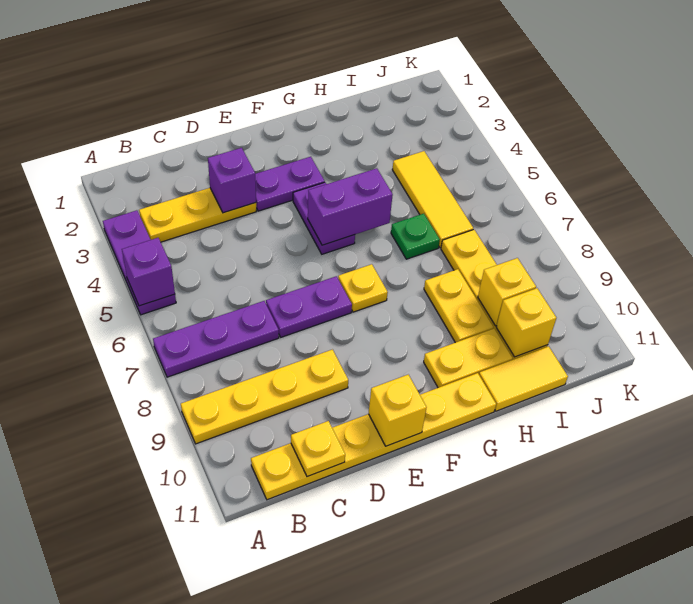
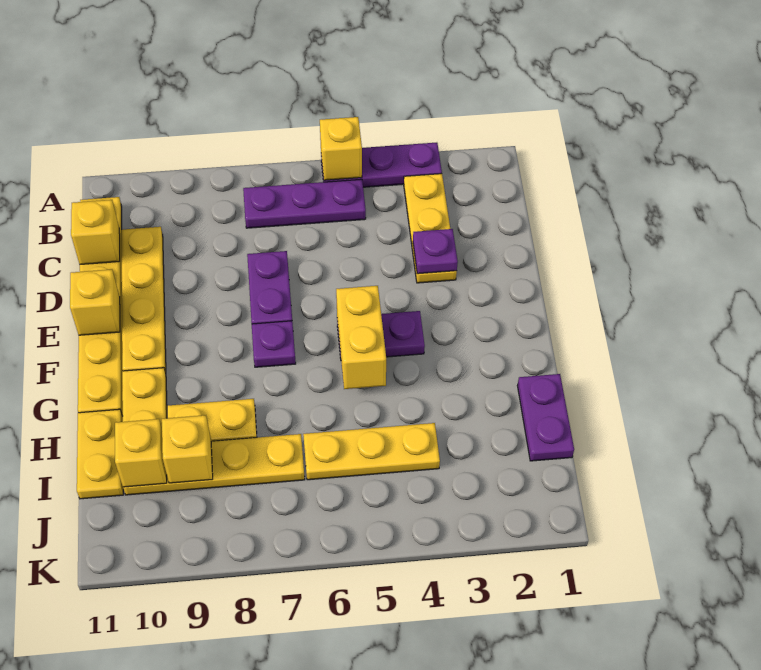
purple brick A5 level 2 -> yellow brick A5 level 2
purple plate A7:C7 level 1 -> purple plate B5:B7 level 1
yellow plate A9:D9 level 1 -> yellow plate C10:F10 level 1
yellow plate C11 level 2 -> yellow brick C11 level 2
purple brick D3 level 2 -> purple plate D3 level 2
purple plate E3:F3 level 1 -> purple plate H1:I1 level 1
purple brick F5:G5 level 2 -> yellow brick F5:G5 level 2
yellow plate F7 level 1 -> purple plate F7 level 1
green plate H6 level 1 -> none
yellow tile H11:I11 level 1 -> yellow plate H11:I11 level 1
yellow tile I4:I6 level 1 -> yellow plate I4:I6 level 1

